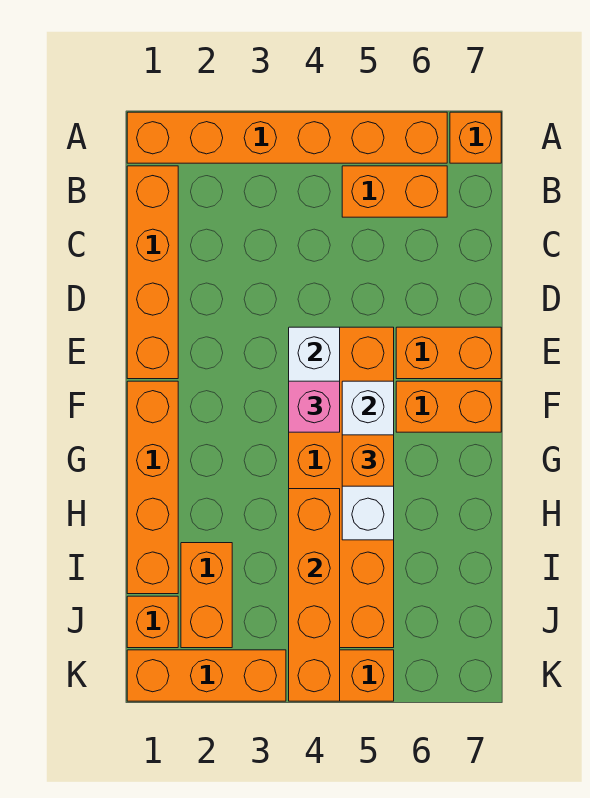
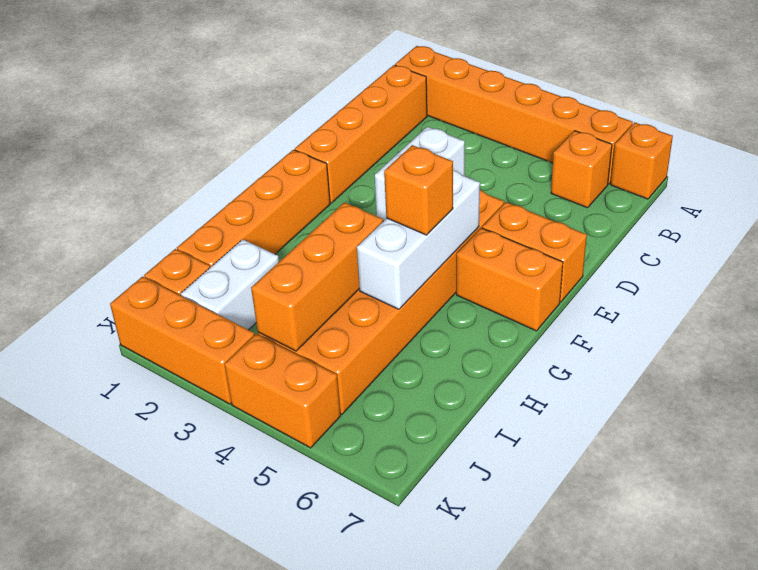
orange brick B5:B6 level 1 -> orange brick B6 level 1
pink brick F4 level 3 -> none
orange brick H4:K4 level 2 -> orange brick H4:J4 level 2
orange brick I2:J2 level 1 -> white brick I2:J2 level 1

